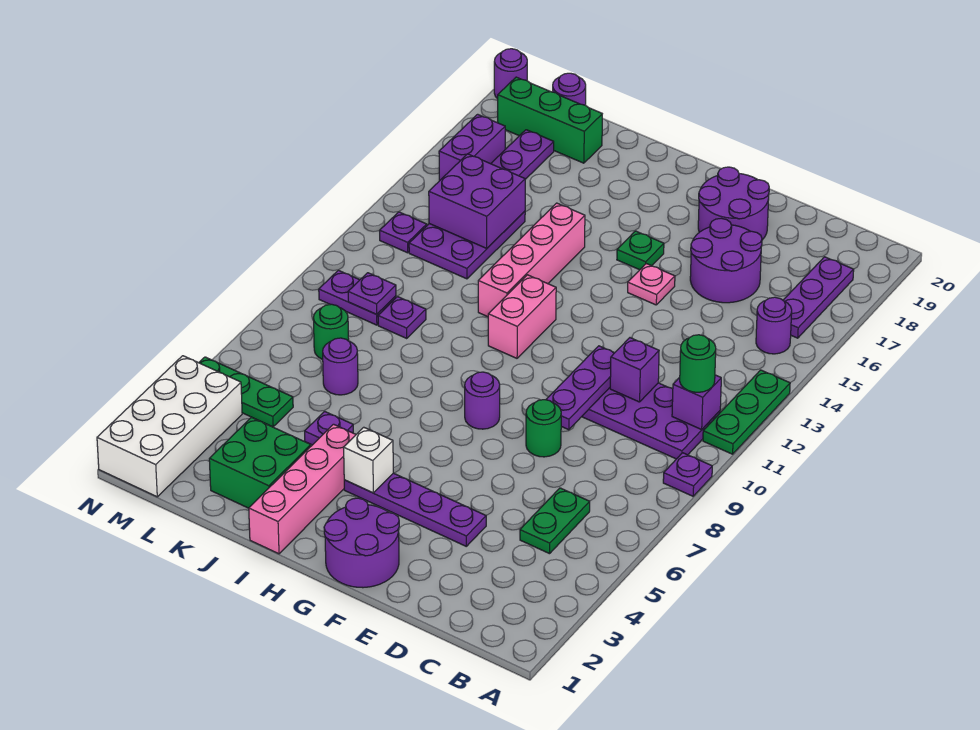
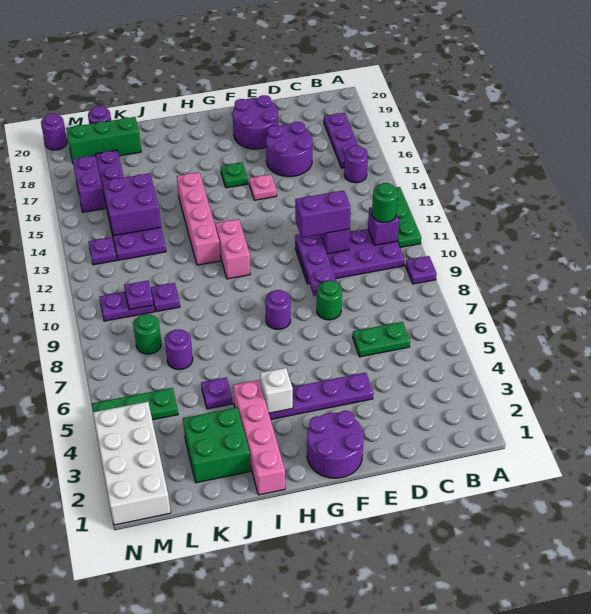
green plate C5:C6 level 1 -> green plate C6:D6 level 1
none -> purple brick D11:E11 level 3

